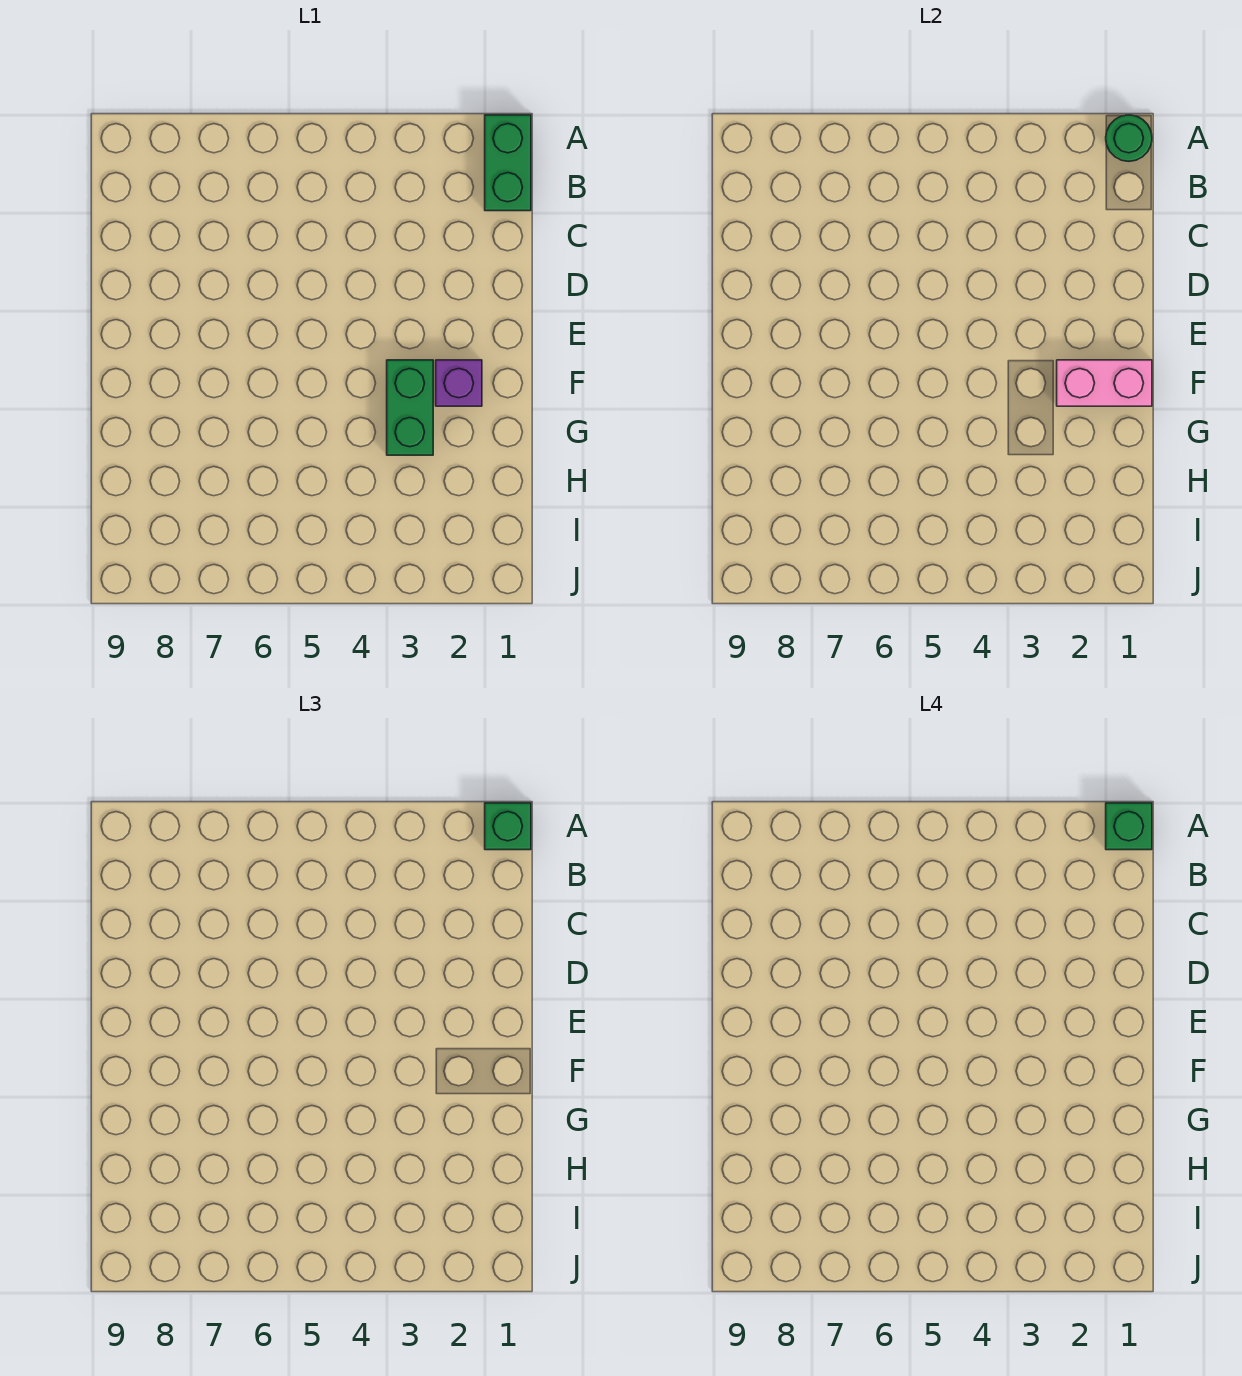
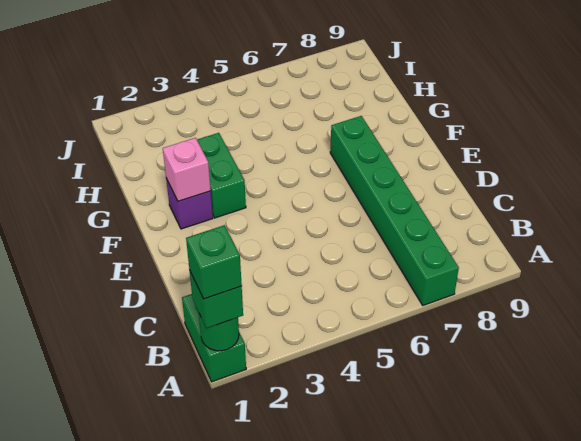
none -> green brick A7:F7 level 1
pink brick F1:F2 level 2 -> pink brick F2 level 2

